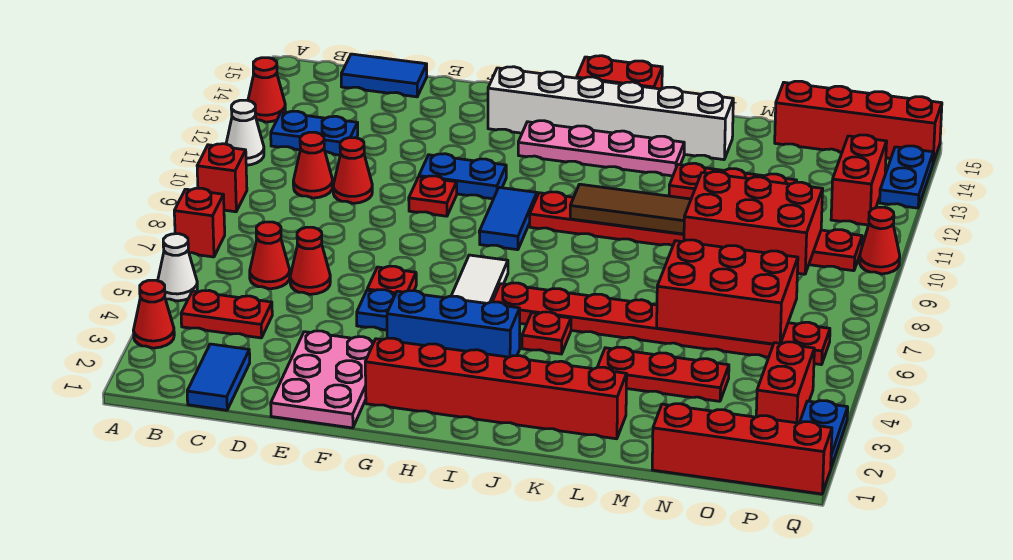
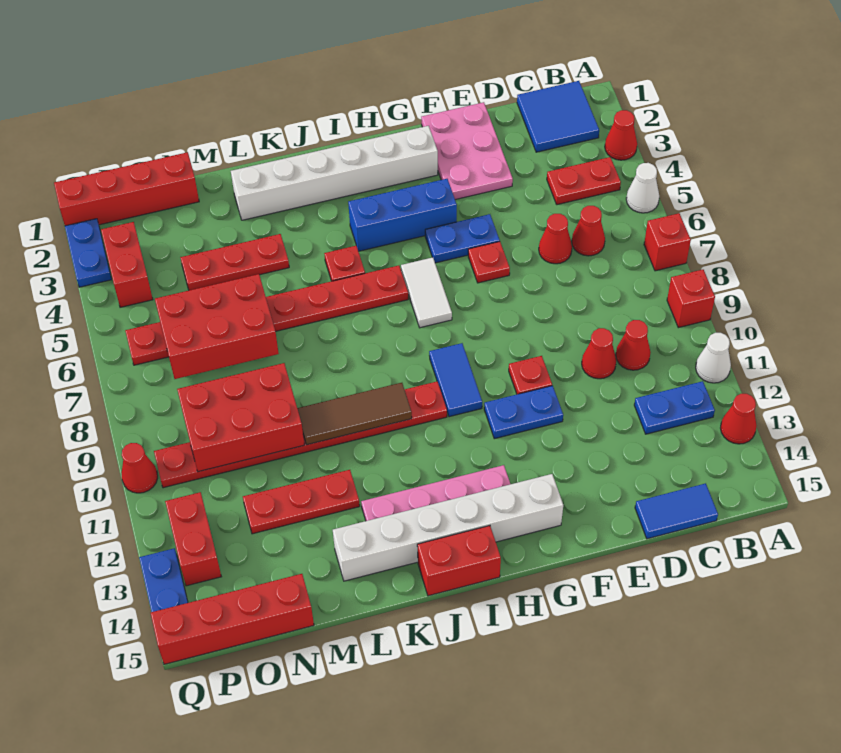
blue tile C1:C2 level 1 -> blue tile B1:C2 level 1
red brick G2:L2 level 1 -> white brick G2:L2 level 1

